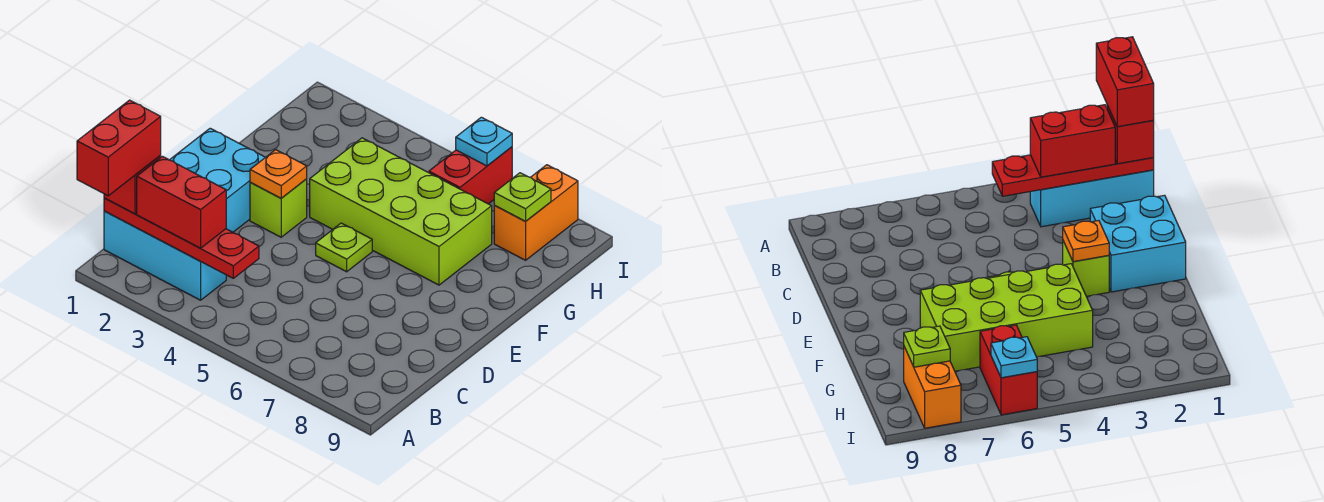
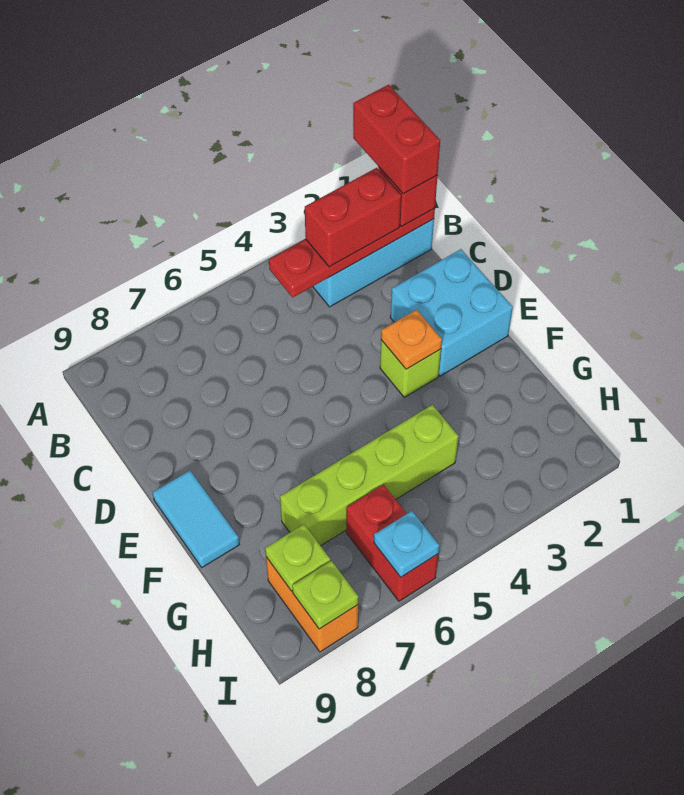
lime plate E5 level 1 -> lime plate I8 level 2
none -> cyan tile E9:F9 level 1
lime brick F4:G7 level 1 -> lime brick G4:G7 level 1

